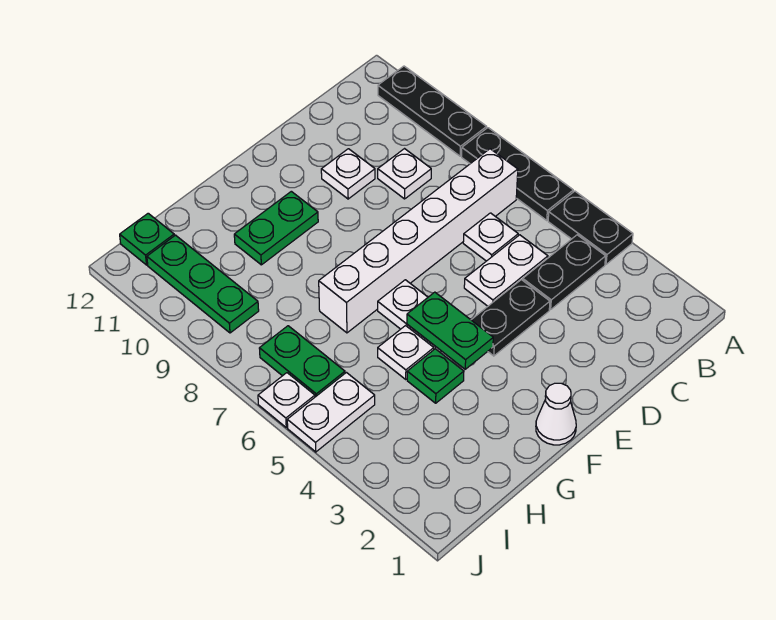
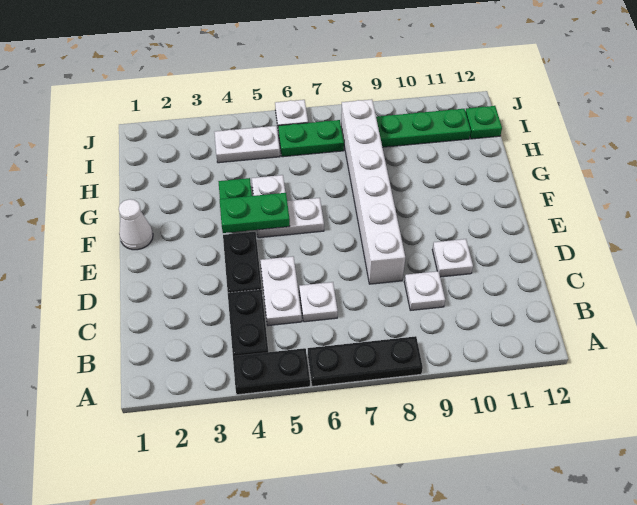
black plate A9:A11 level 1 -> none
white brick B7:G7 level 1 -> white brick D8:I8 level 1
green plate F10:G10 level 1 -> none
white plate I5:J5 level 1 -> white plate I4:I5 level 1

